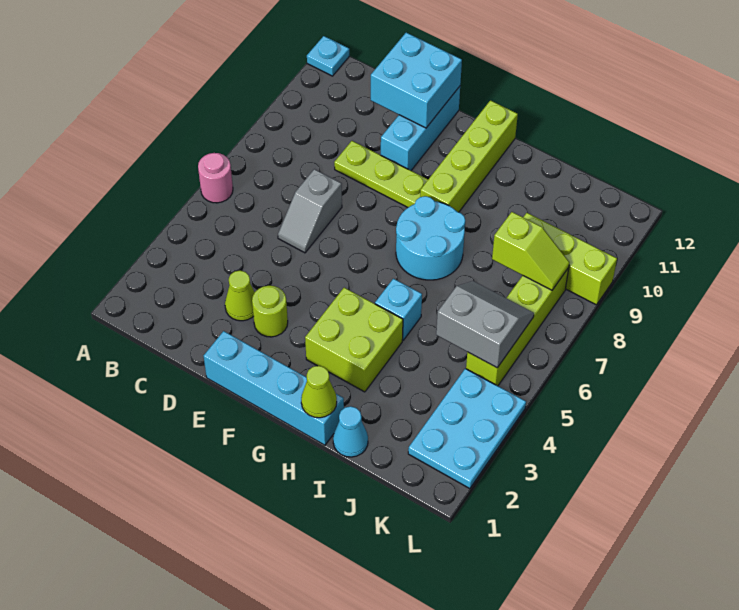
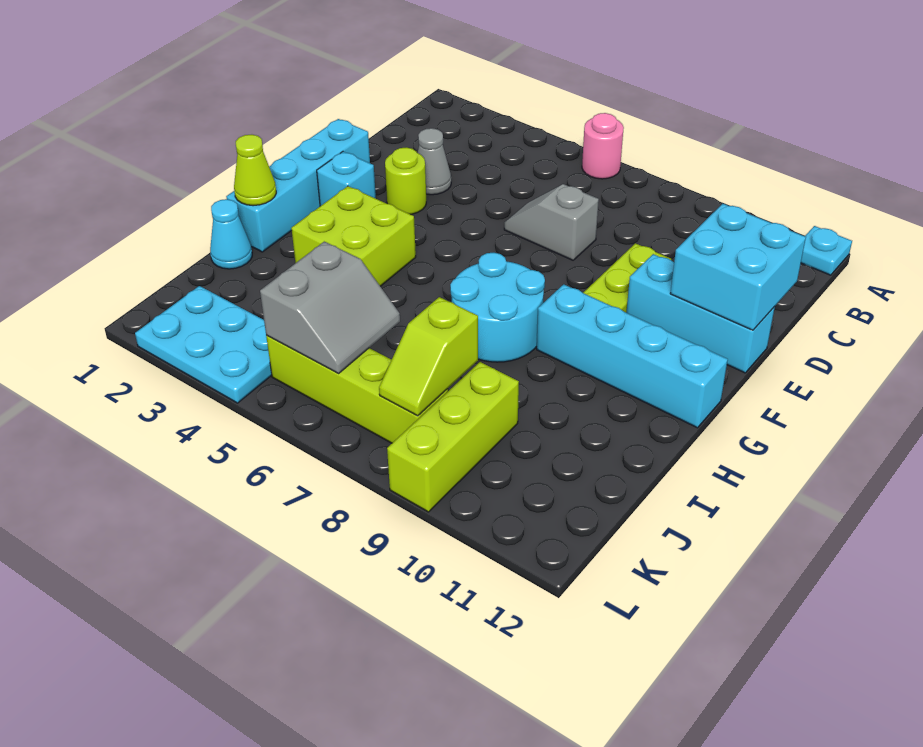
lime cone D3 level 1 -> grey cone D3 level 1
lime brick G9:G12 level 1 -> cyan brick G9:G12 level 1
cyan brick H5 level 1 -> cyan brick F2 level 1

